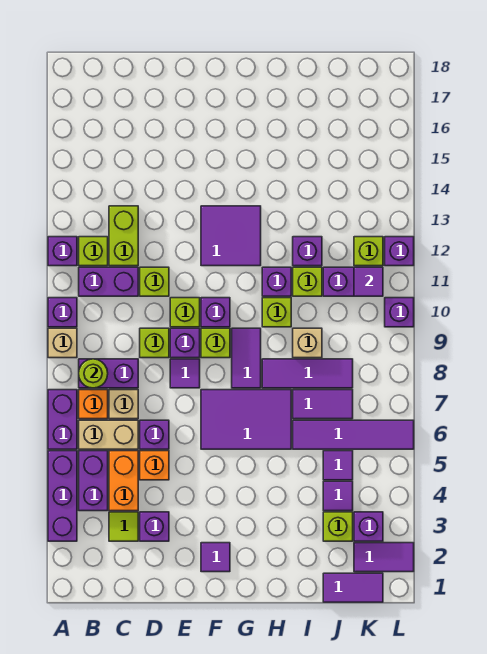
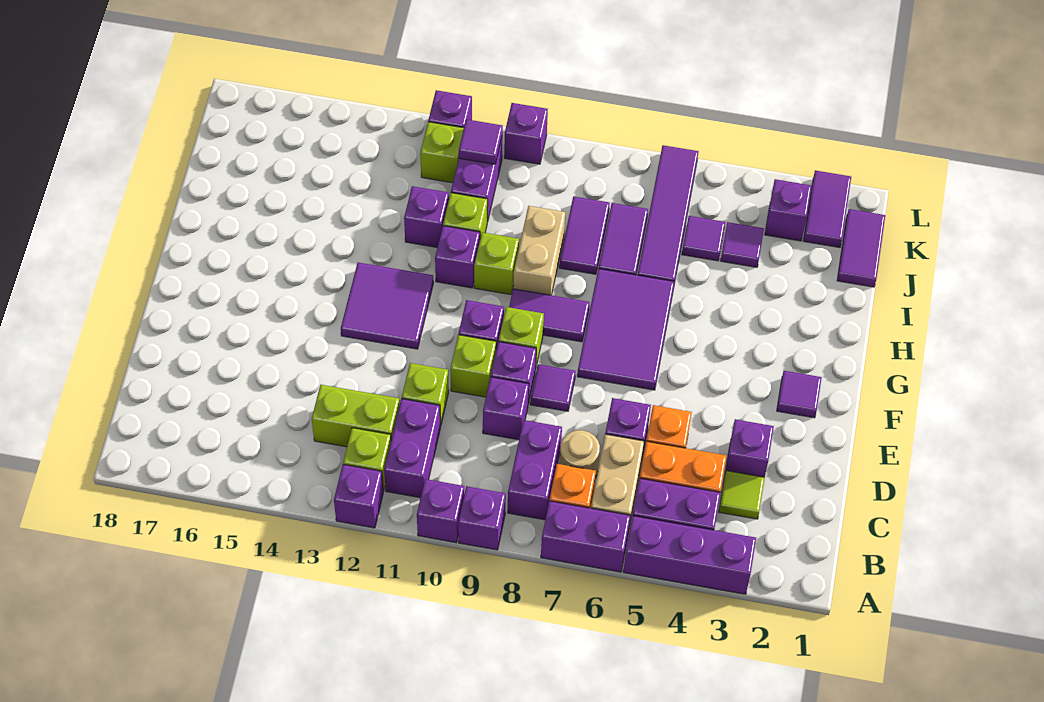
tan brick A9 level 1 -> purple brick A9 level 1
lime round brick B8 level 2 -> none
tan brick C7 level 1 -> tan round brick C7 level 1
lime brick D9 level 1 -> purple brick D9 level 1
purple tile H8:J8 level 1 -> purple tile I8:J8 level 1
tan brick I9 level 1 -> tan brick H9:I9 level 1
lime brick J3 level 1 -> none

